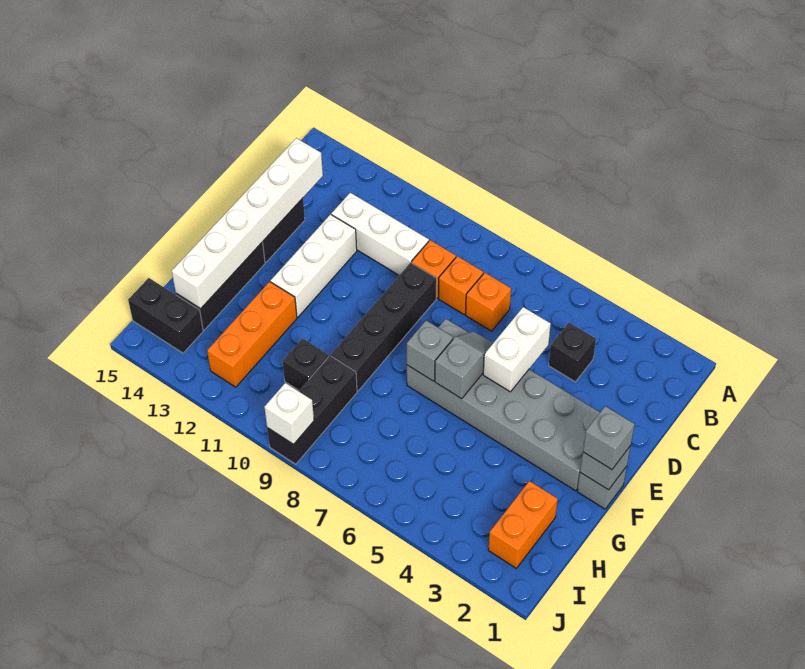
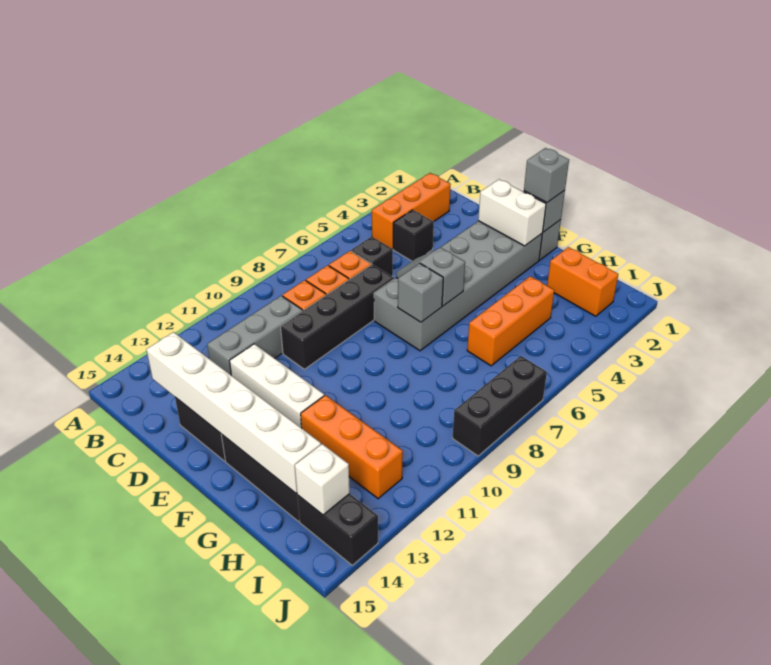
none -> orange brick B2:B4 level 1
white brick C10:C12 level 1 -> grey brick C10:C12 level 1
white brick D5:E5 level 2 -> white brick E2:F2 level 2
black brick D9:G9 level 1 -> black brick D7:D10 level 1
none -> orange brick H4:H6 level 1
black brick H9:J9 level 1 -> black brick J7:J9 level 1
black brick H10 level 1 -> black brick C6 level 1
black brick I14:I15 level 1 -> black brick I14:J14 level 1
white brick J9 level 2 -> white brick I14 level 2

